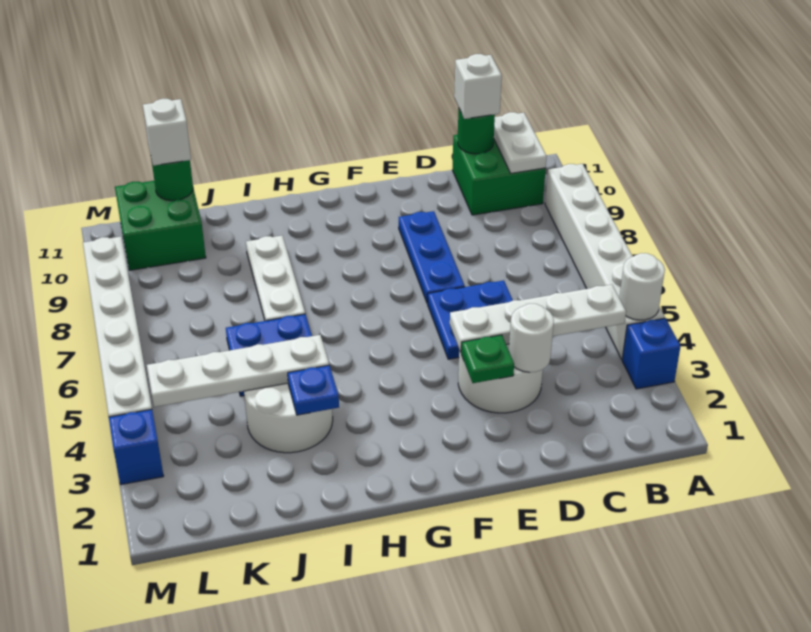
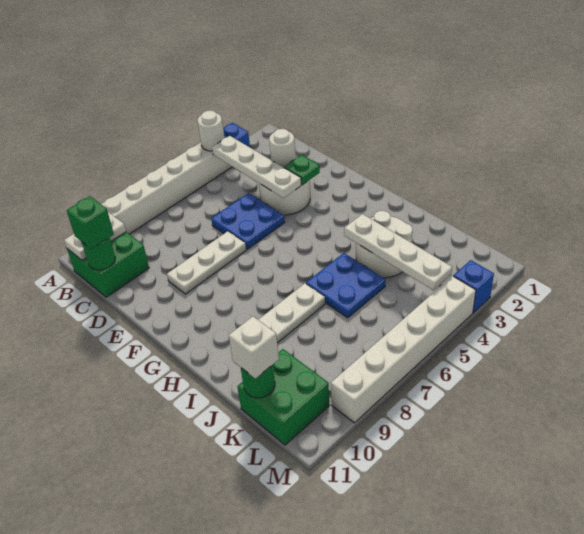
white brick C11 level 3 -> green brick C11 level 3
blue plate E7:E9 level 1 -> white plate E7:E9 level 1
blue plate I3 level 2 -> none

